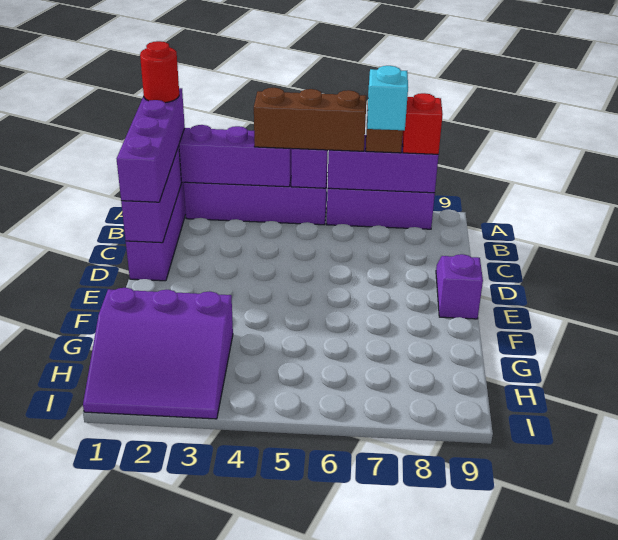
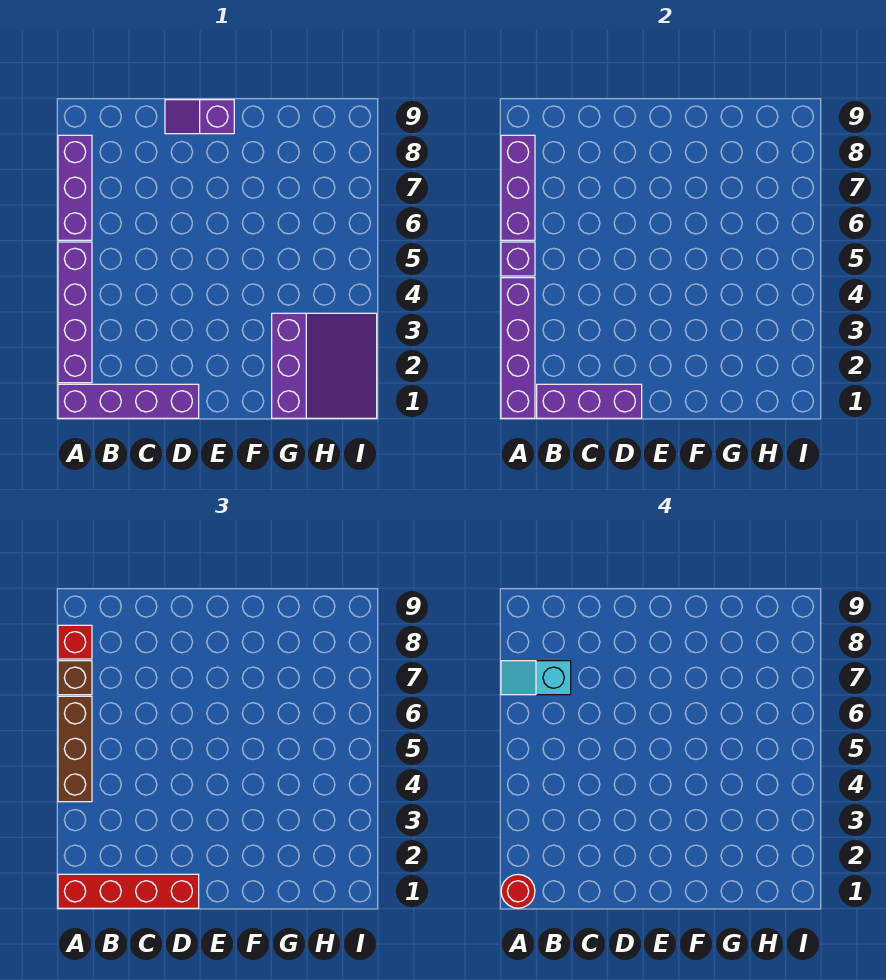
purple brick A1:D1 level 3 -> red brick A1:D1 level 3

